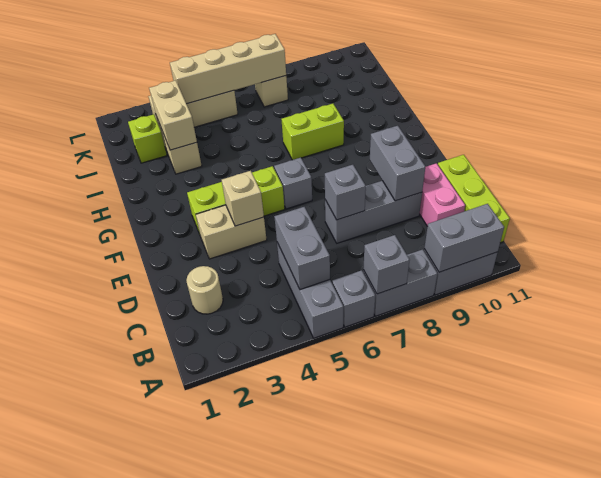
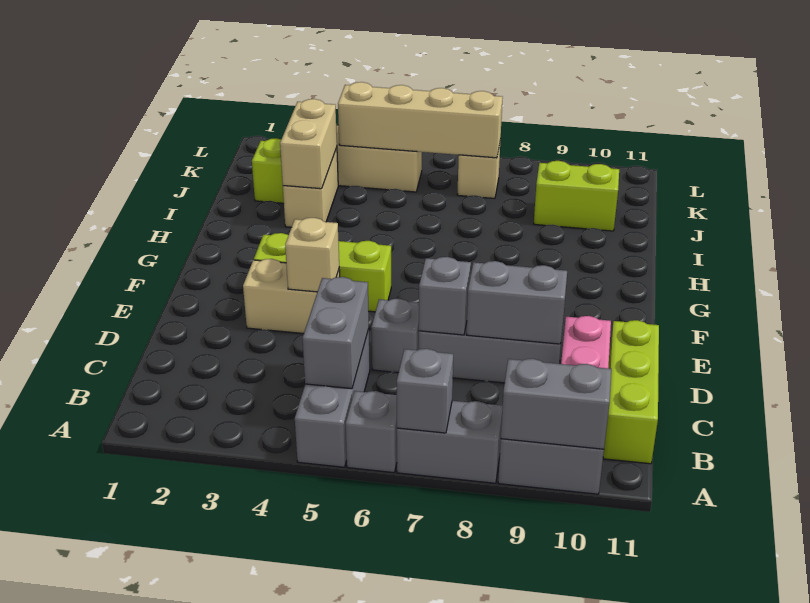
tan round brick C2 level 1 -> none
grey brick D9:E9 level 2 -> grey brick D8:D9 level 2
grey brick F6 level 1 -> grey brick D6 level 1
lime brick H7:H8 level 1 -> lime brick J9:J10 level 1

